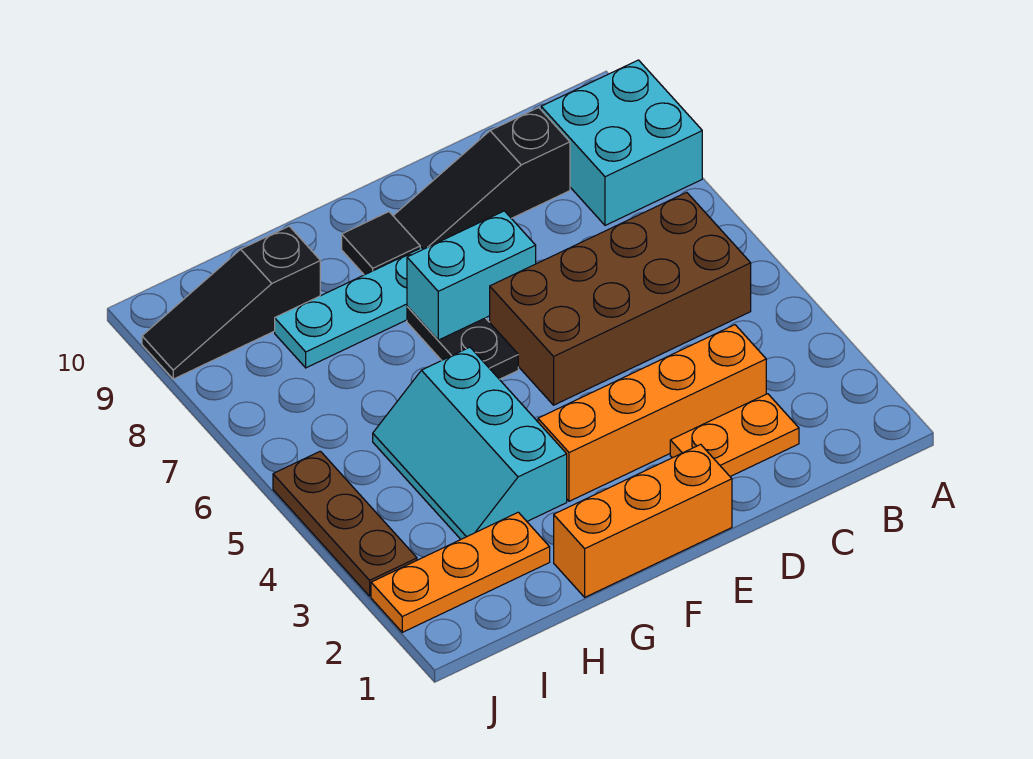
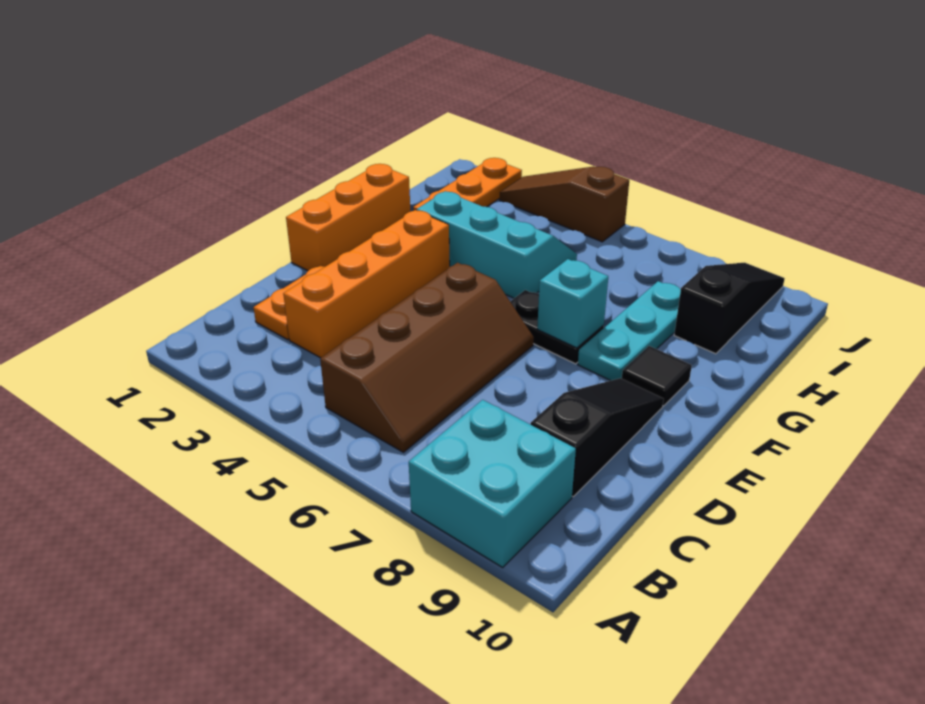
brown brick B5:E6 level 1 -> brown slope B5:E6 level 1 top 5
cyan brick E7:F7 level 2 -> cyan brick F7 level 2
brown plate J3:J5 level 1 -> brown slope J3:J5 level 1 top 5

